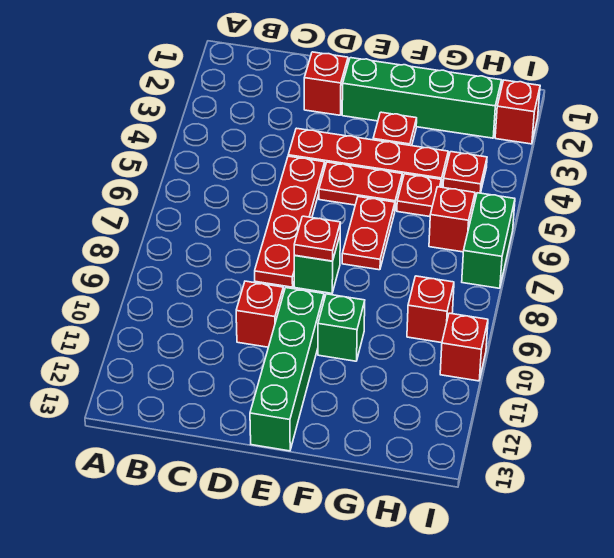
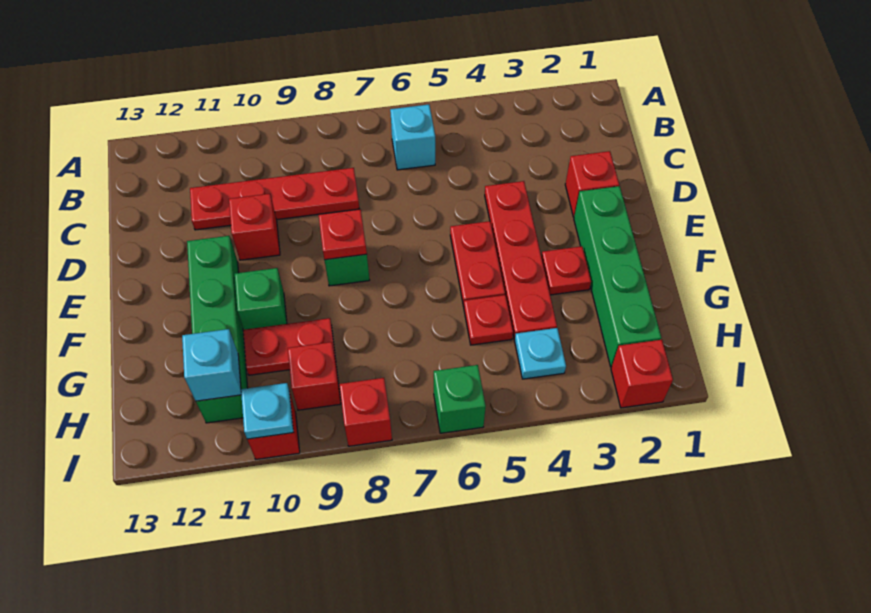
none -> cyan brick B6 level 1
red plate D5:D8 level 1 -> red plate C8:C11 level 1
green brick E10:E13 level 1 -> green brick E11:H11 level 1
red plate F6:F7 level 1 -> red plate G9:G10 level 1
red plate H4 level 1 -> cyan plate H4 level 1
red brick H6 level 1 -> red brick I8 level 1
none -> cyan brick H11 level 2
green brick I6:I7 level 1 -> green brick I6 level 1
none -> cyan plate I10 level 2

